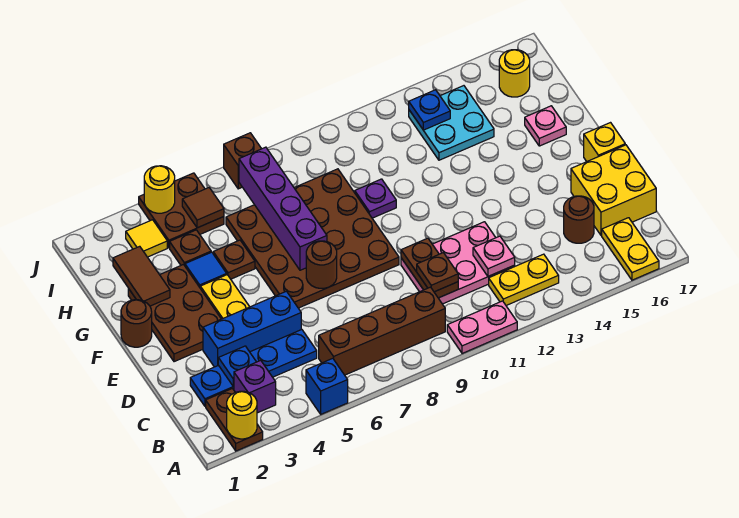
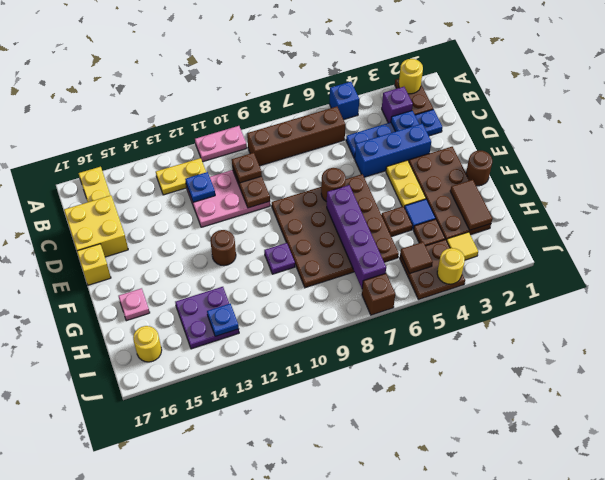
pink plate C12 level 2 -> blue plate C12 level 2
brown round brick C15 level 1 -> brown round brick F12 level 1
brown plate E2:G3 level 1 -> brown plate E2:H3 level 1
cyan plate H13:I14 level 1 -> purple plate H13:I14 level 1

